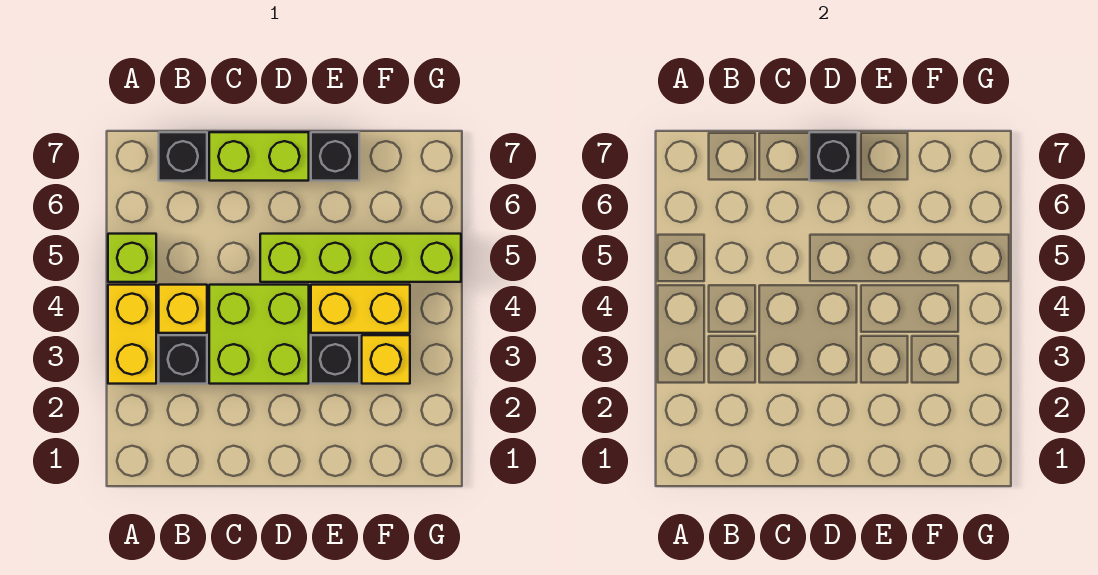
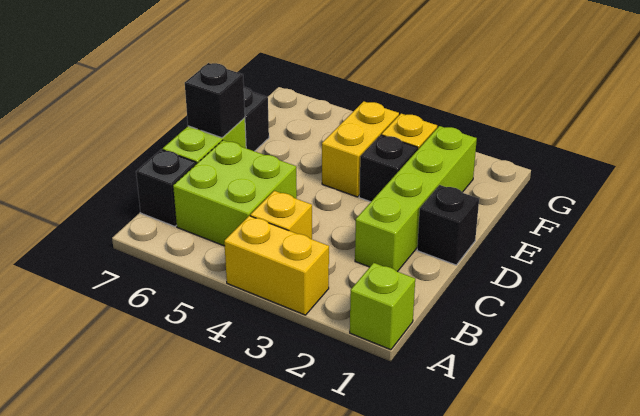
lime brick A5 level 1 -> lime brick A1 level 1
black brick B3 level 1 -> black brick D1 level 1
lime brick C3:D4 level 1 -> lime brick B5:C6 level 1
lime brick D5:G5 level 1 -> lime brick C2:F2 level 1

